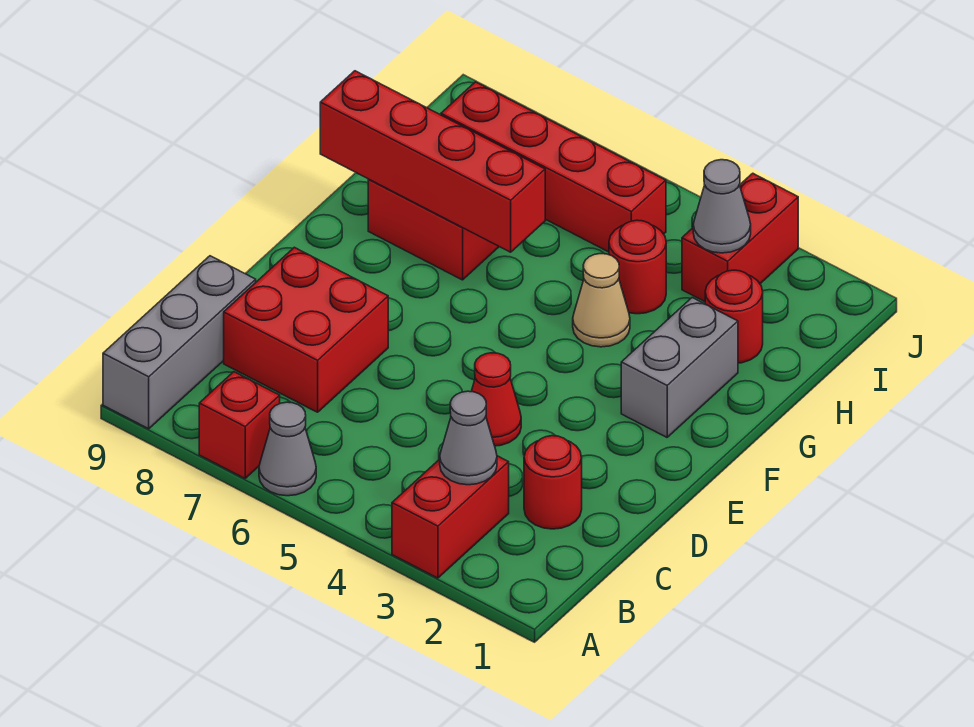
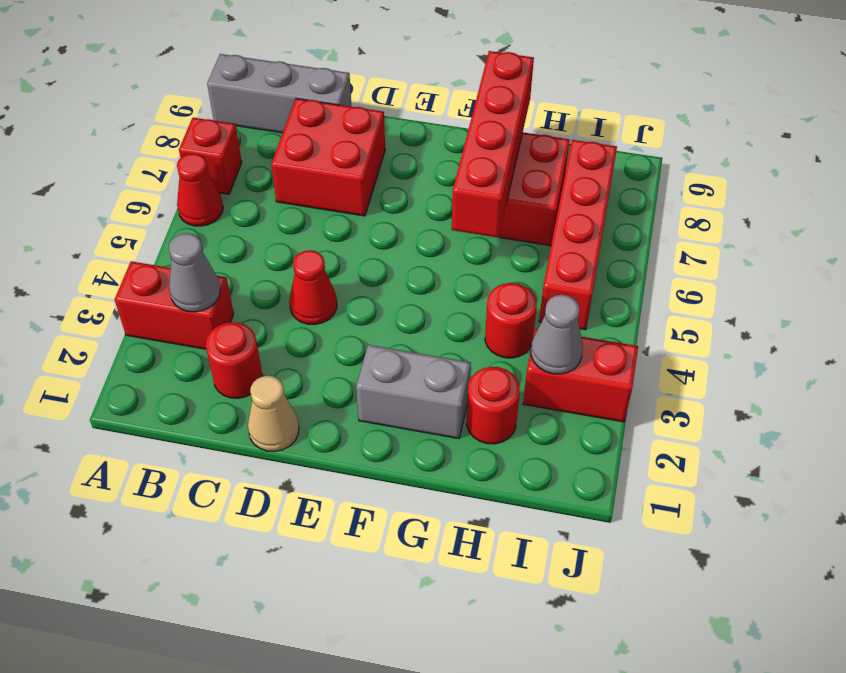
grey cone A6 level 1 -> red cone A6 level 1
tan cone G4 level 1 -> tan cone D1 level 1

